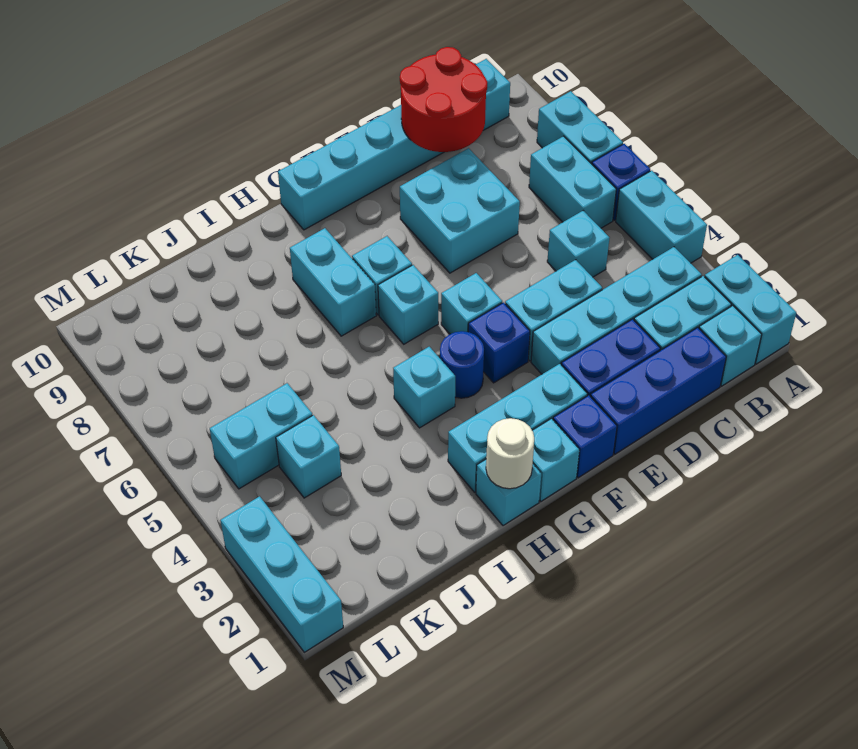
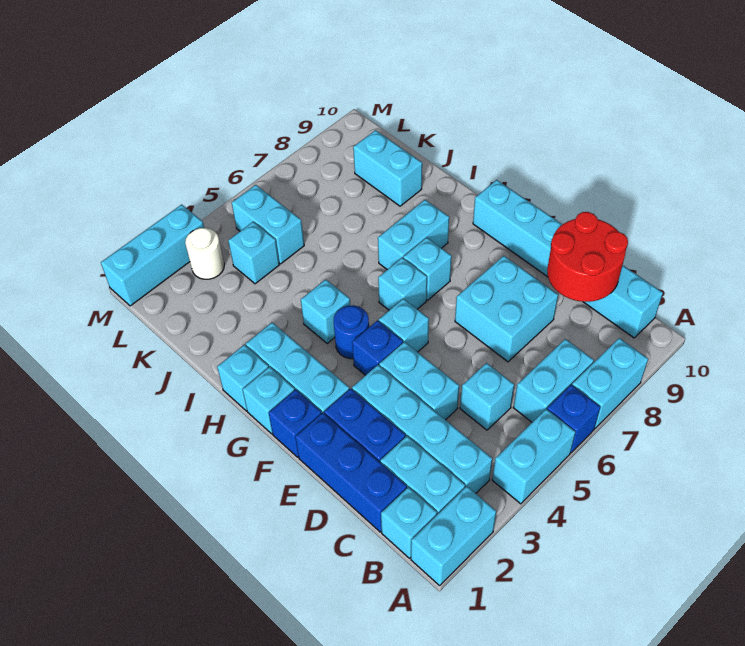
white round brick H1 level 2 -> white round brick L3 level 1
none -> cyan brick J9:K9 level 1

